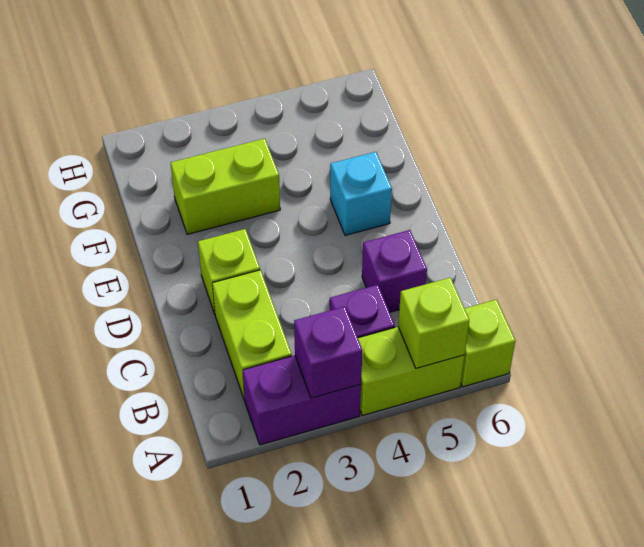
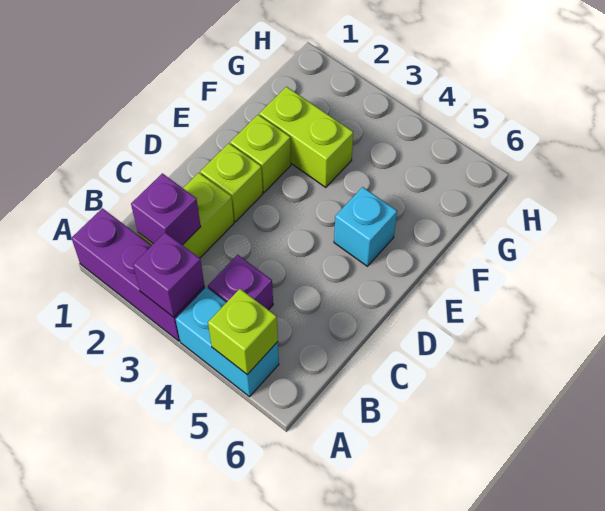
purple brick A2:A3 level 1 -> purple brick A1:A3 level 1
lime brick A4:A5 level 1 -> cyan brick A4:A5 level 1
lime brick A6 level 1 -> lime brick E2 level 1
purple brick C5 level 1 -> purple brick B2 level 2

